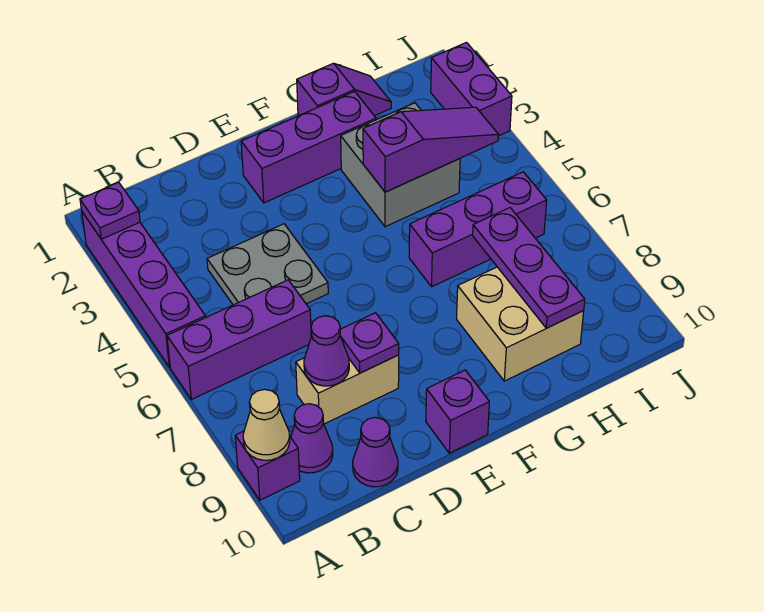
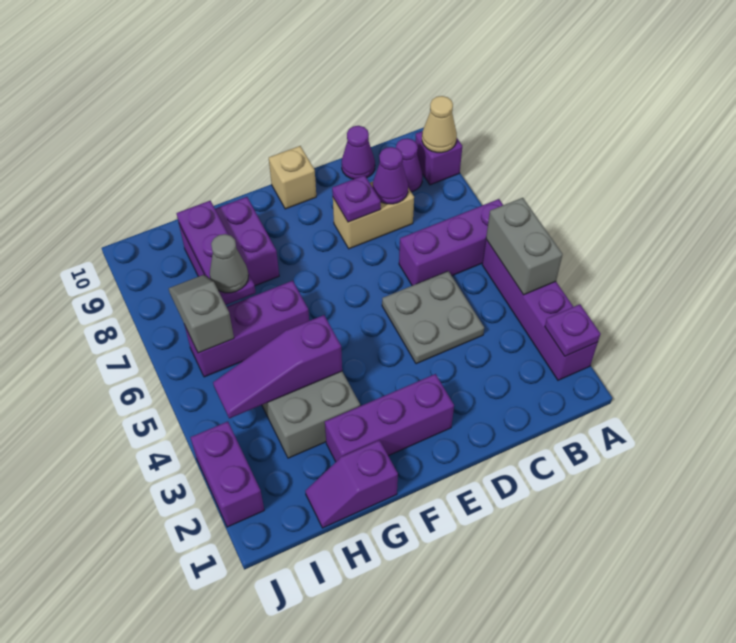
none -> grey brick A4:A5 level 2
purple brick E10 level 1 -> tan brick E10 level 1
tan brick G8:H9 level 1 -> purple brick G8:H9 level 1
none -> grey cone H7 level 3
none -> grey slope I6:I7 level 2 top 6

